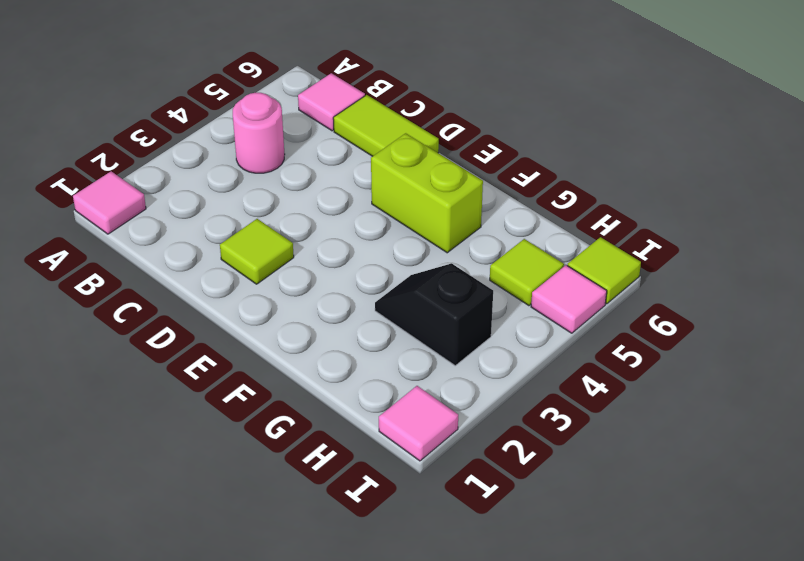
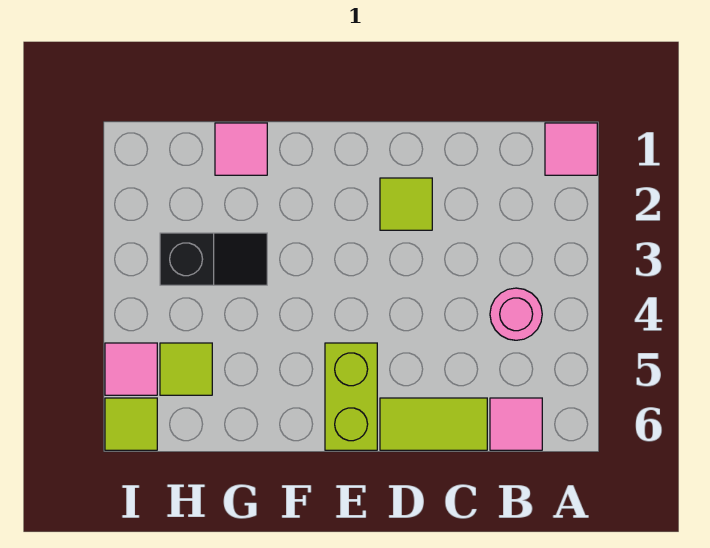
lime brick E5:F5 level 1 -> lime brick E5:E6 level 1
pink tile I1 level 1 -> pink tile G1 level 1

